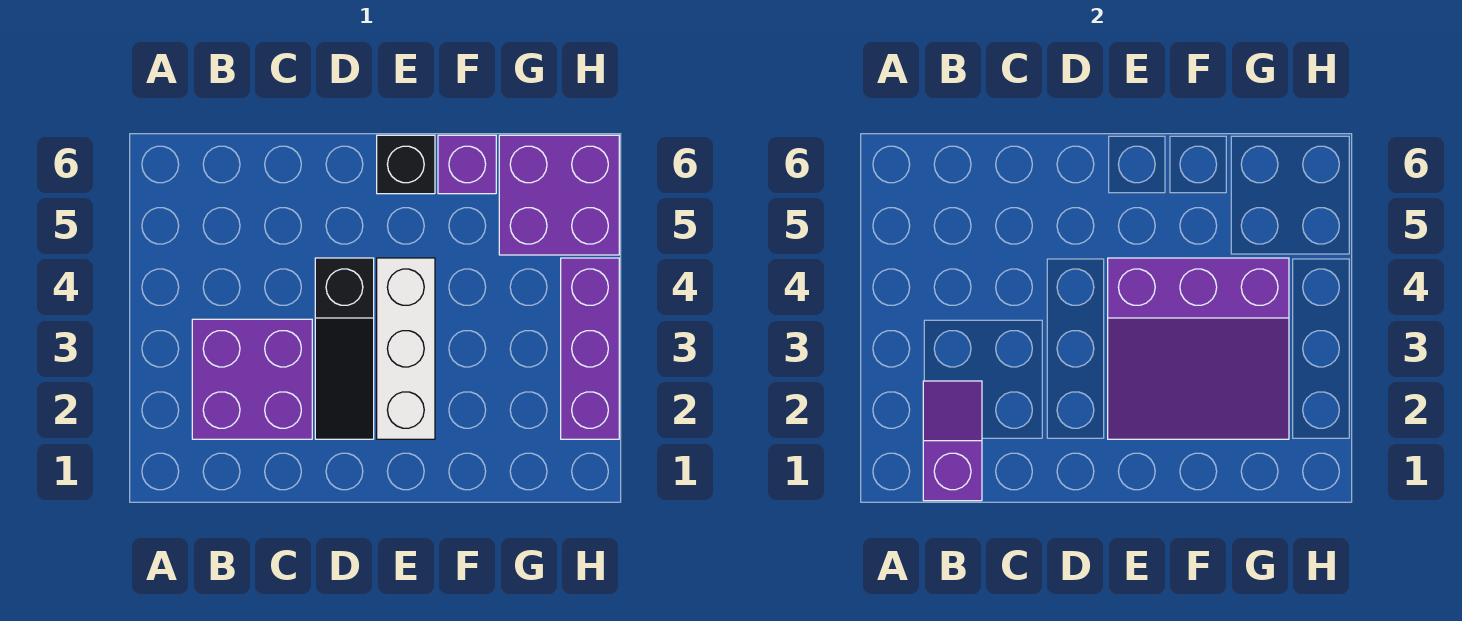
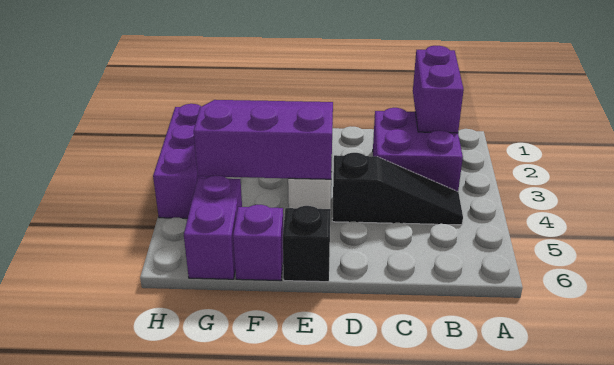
purple slope B1:B2 level 2 top 1 -> purple brick B1:B2 level 2
black slope D2:D4 level 1 top 4 -> black slope B4:D4 level 1 top D
purple brick G5:H6 level 1 -> purple brick G5:G6 level 1

